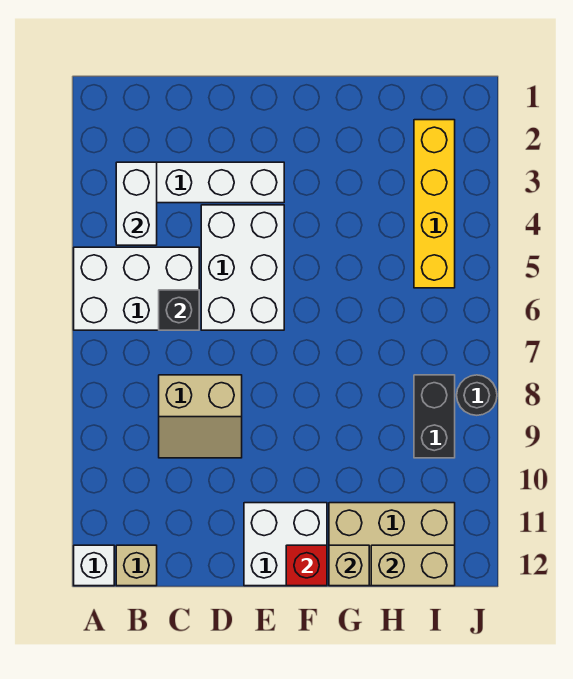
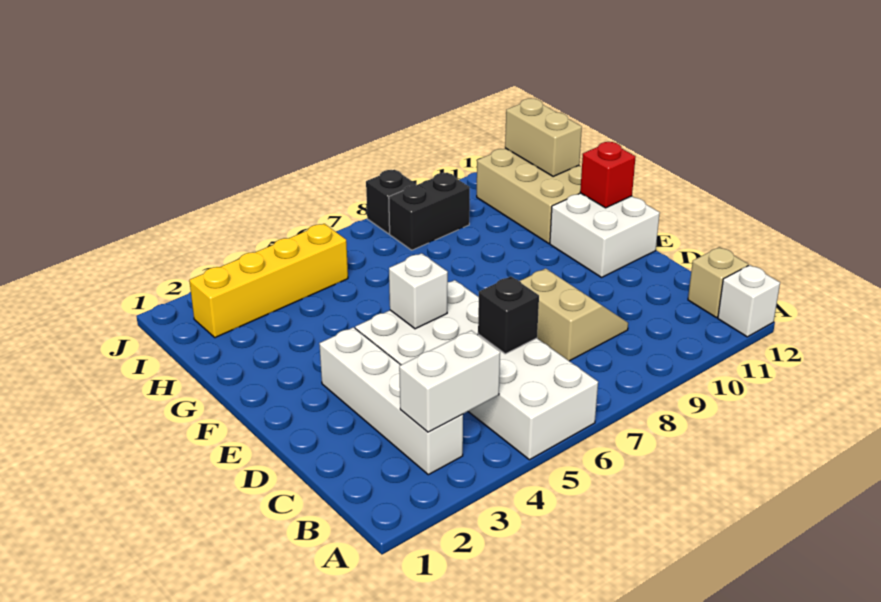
none -> white brick E5 level 2
tan brick G12 level 2 -> none
black round brick J8 level 1 -> black brick J8 level 1

